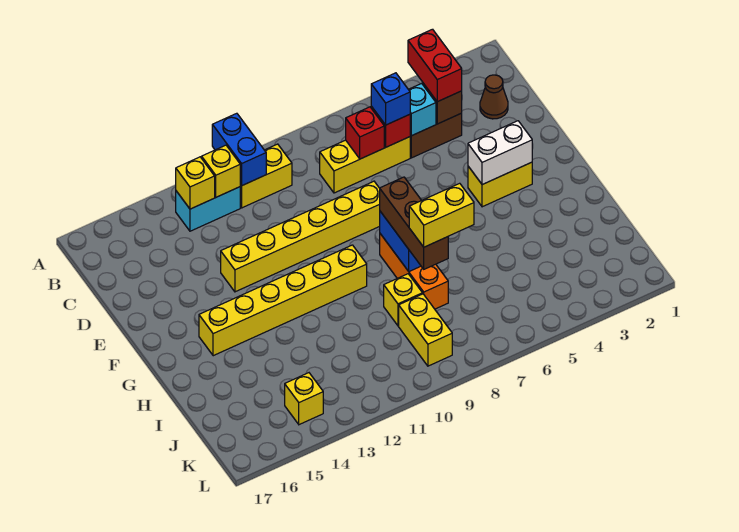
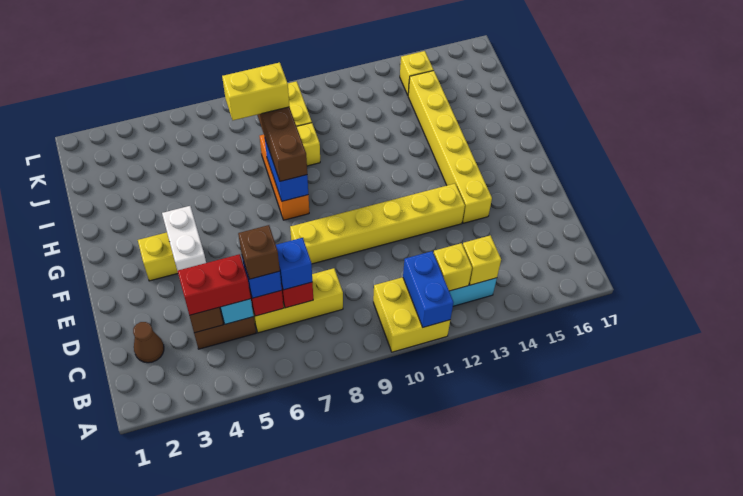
red brick B4:C4 level 3 -> red brick C4:C5 level 3
yellow brick B10:B11 level 1 -> yellow brick A10:B11 level 1
none -> brown brick C6 level 4
none -> blue brick C7 level 3
white brick F3:F4 level 2 -> white brick E4:F4 level 2
yellow brick G10:G15 level 1 -> yellow brick E14:J14 level 1

